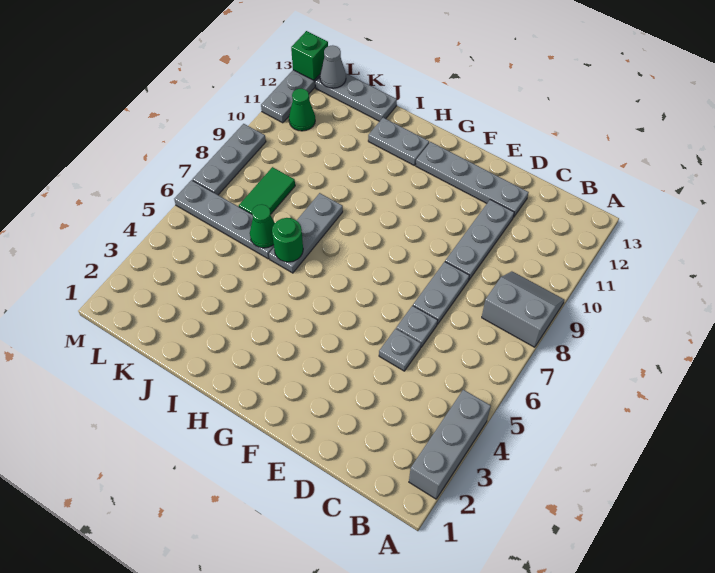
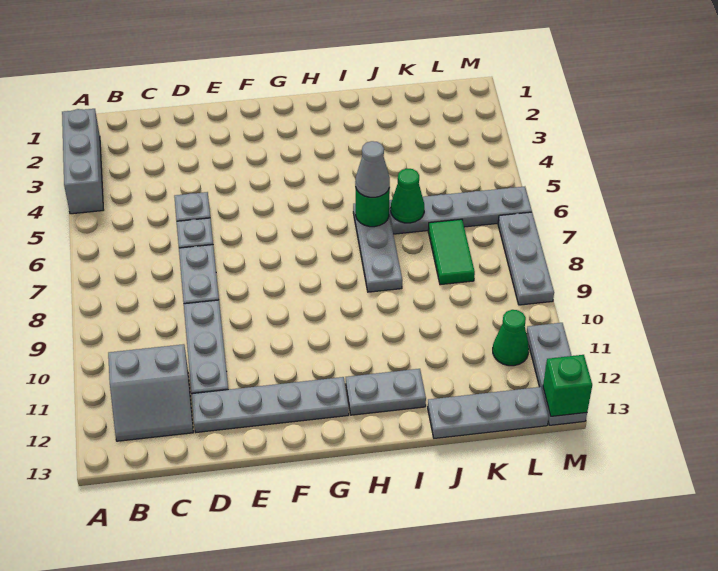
grey slope A8:B9 level 1 top 8 -> grey slope B11:C12 level 1 top 11
grey cone L13 level 2 -> grey cone I6 level 3

